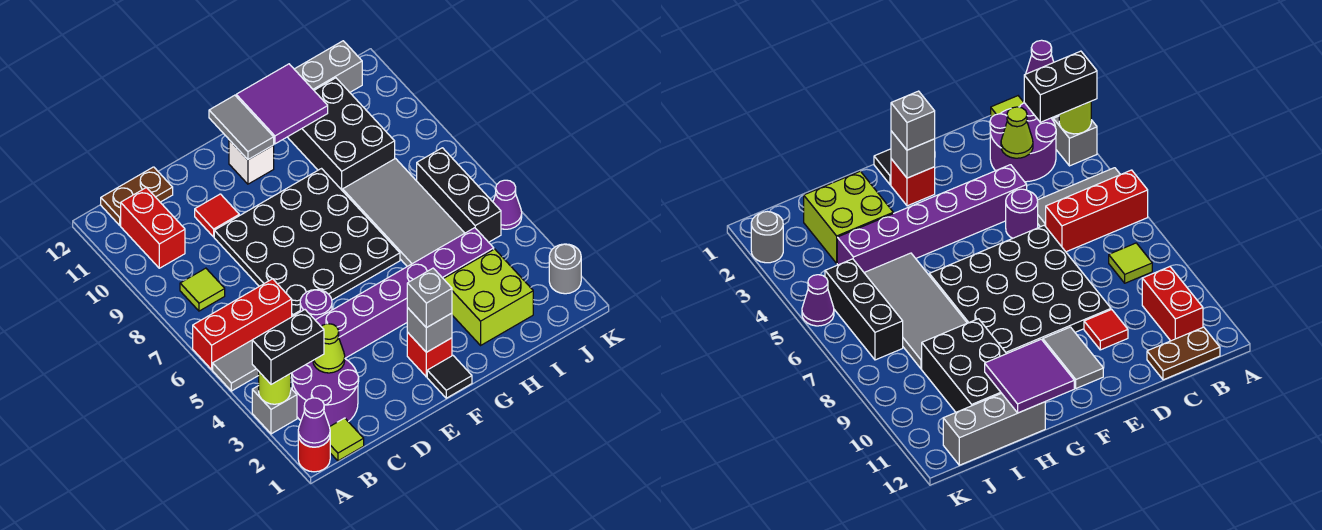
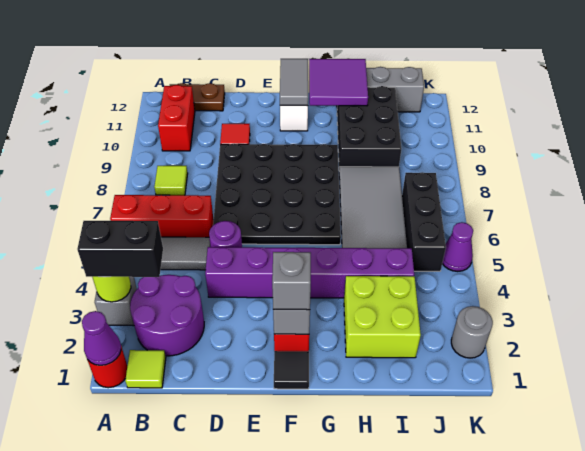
lime cone C3 level 2 -> none

